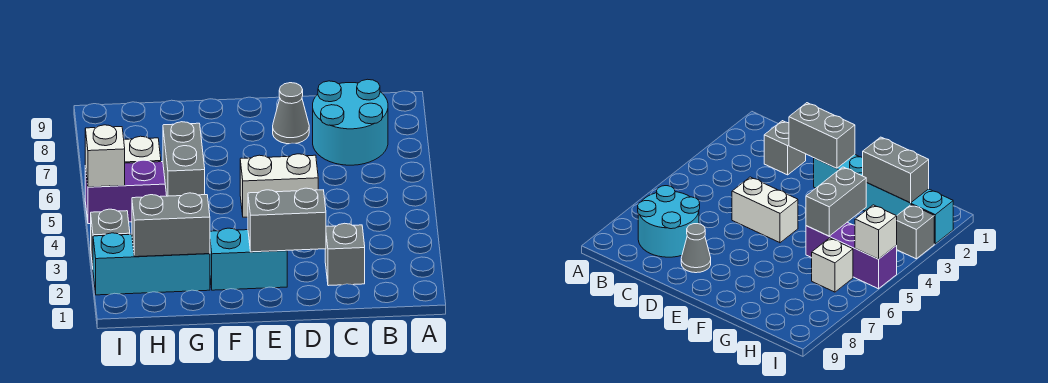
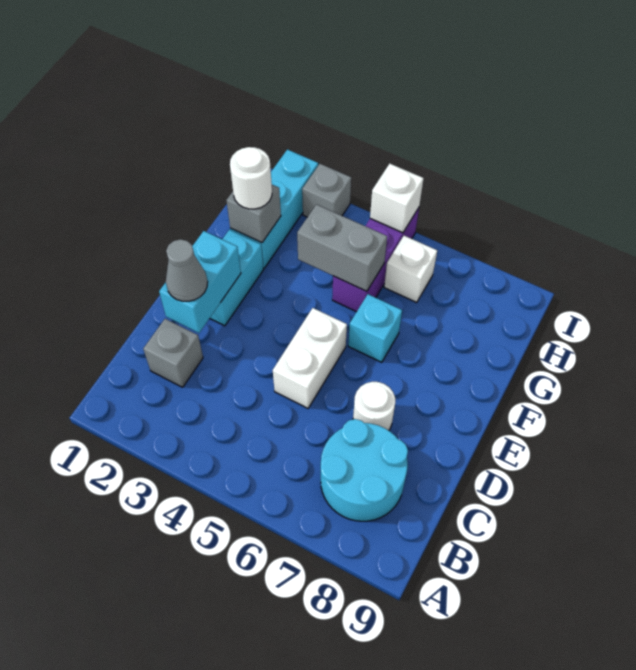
grey brick D2:E2 level 2 -> cyan brick D2:E2 level 2
none -> white round brick D7 level 1
grey cone D8 level 1 -> grey cone D2 level 3
none -> cyan brick F6 level 1
grey brick G2:H2 level 2 -> grey brick G2 level 2
none -> white round brick G2 level 3

